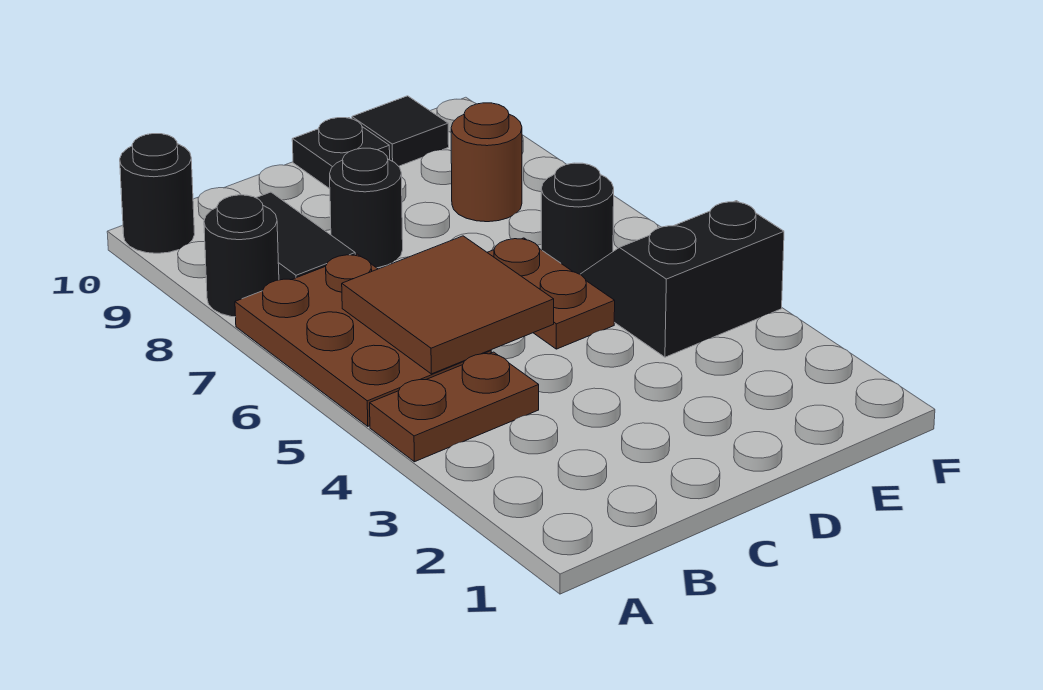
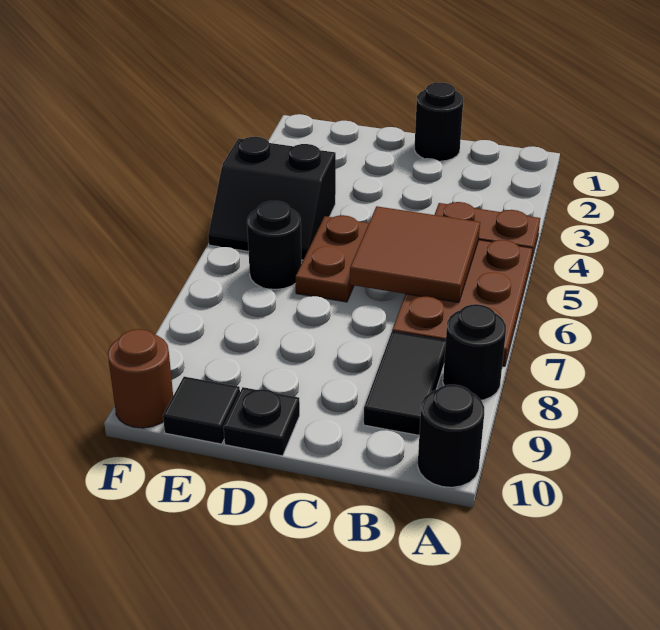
black round brick C8 level 1 -> black round brick C1 level 1
brown round brick E8 level 1 -> brown round brick F10 level 1

